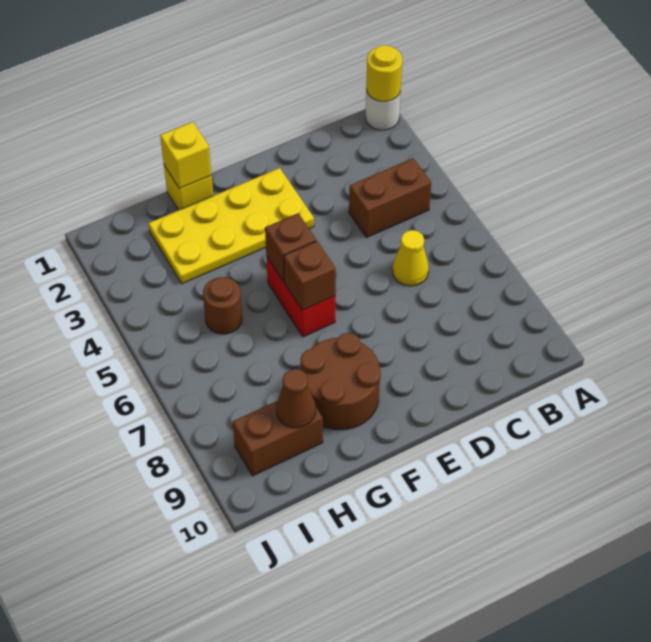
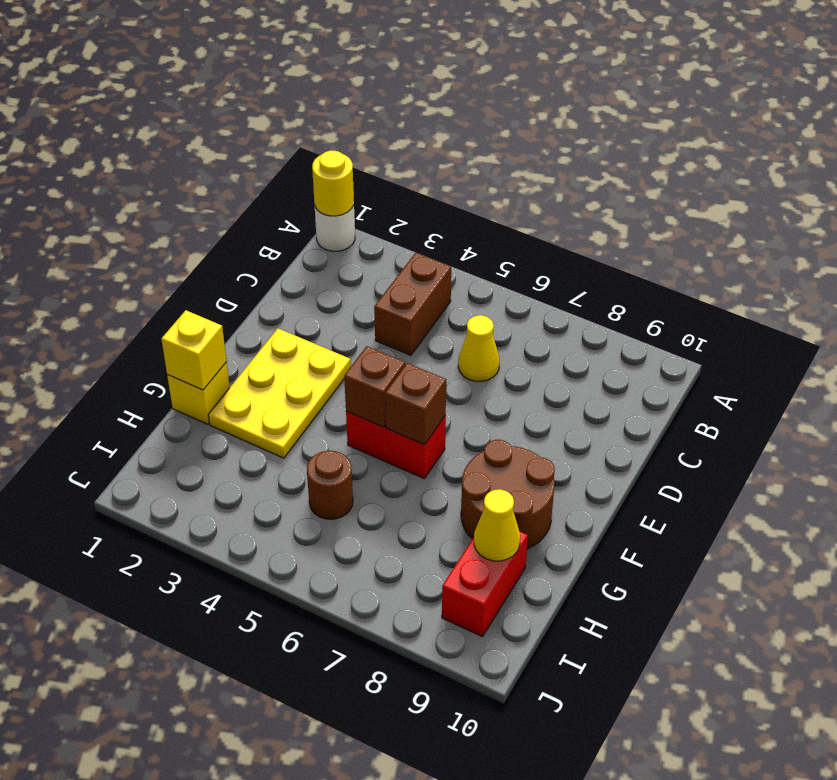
yellow plate E2:H3 level 1 -> yellow plate E2:G3 level 1
brown brick H9:I9 level 1 -> red brick H9:I9 level 1
brown cone H9 level 2 -> yellow cone H9 level 2

